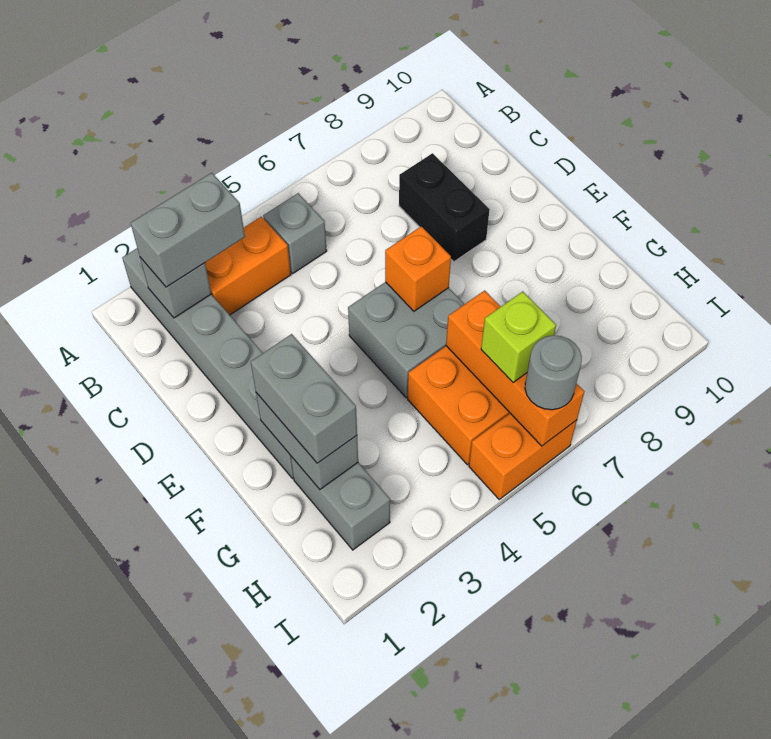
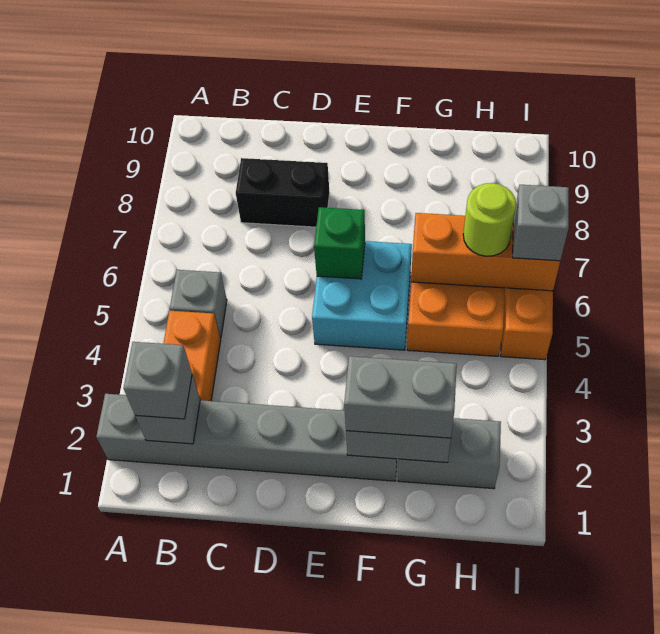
grey brick B2:B3 level 3 -> grey brick B2 level 3
grey brick E5:F6 level 1 -> cyan brick E5:F6 level 1
orange brick E6 level 2 -> green brick E6 level 2
lime brick H6 level 3 -> lime round brick H6 level 3
grey round brick I6 level 3 -> grey brick I6 level 3

